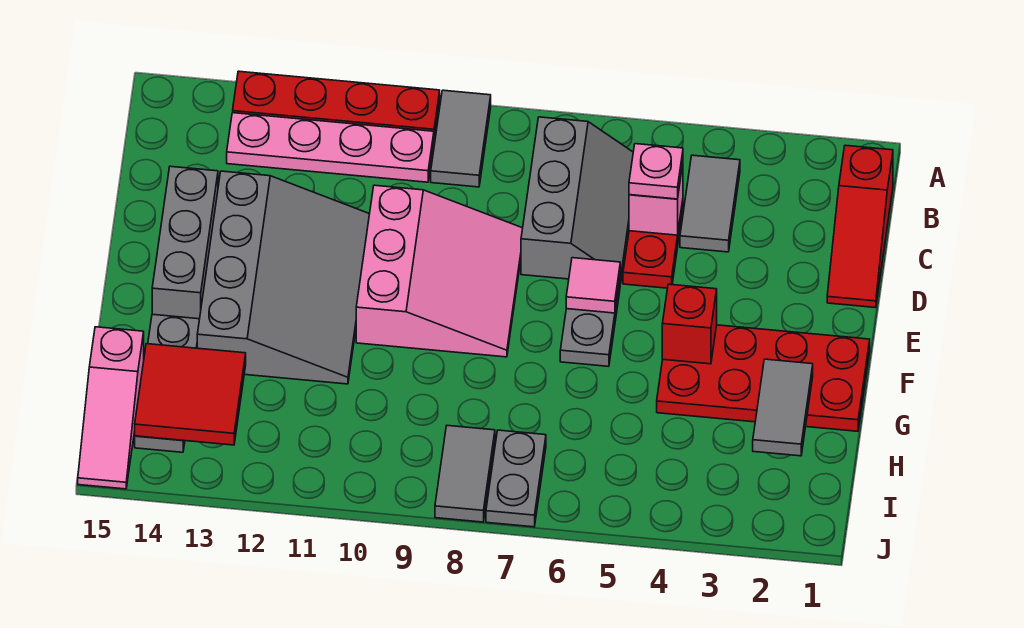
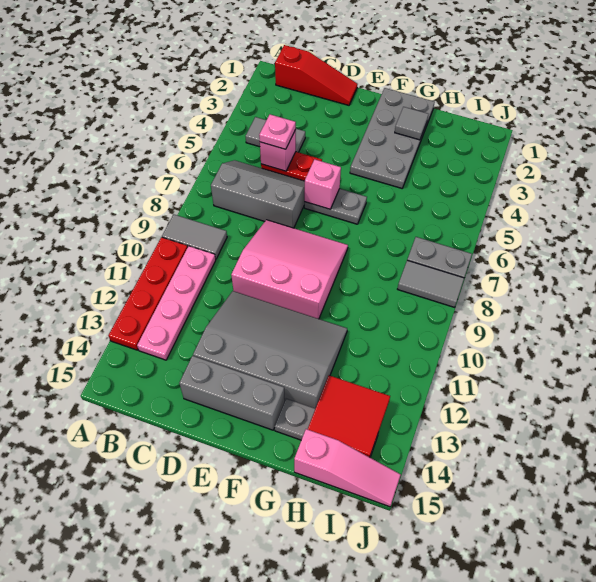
pink tile E6 level 2 -> pink brick E6 level 2
red plate F1:G4 level 1 -> grey plate F1:G4 level 1
red brick F4 level 2 -> none
grey tile G2:H2 level 2 -> grey tile G2 level 2

